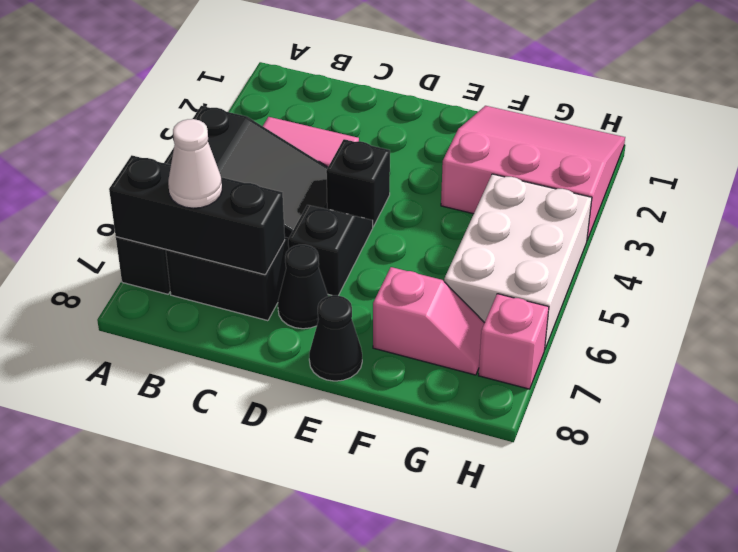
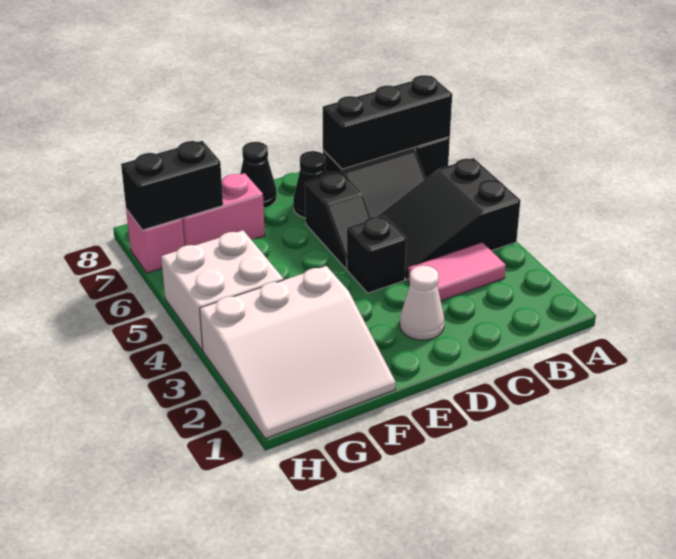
white cone B7 level 3 -> white cone D2 level 1
pink slope F1:H3 level 1 top 3 -> white slope F1:H3 level 1 top 3
pink slope F7:G7 level 1 top F -> pink brick F7:G7 level 1
white brick G4:H6 level 1 -> white brick G4:H5 level 1
none -> black brick G7:H7 level 2

